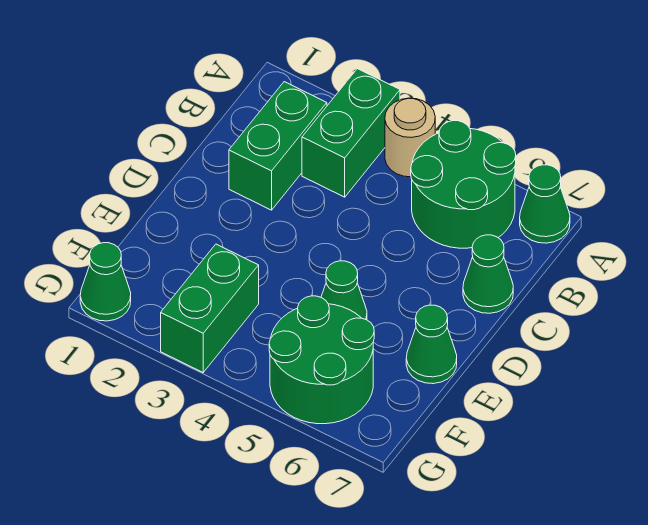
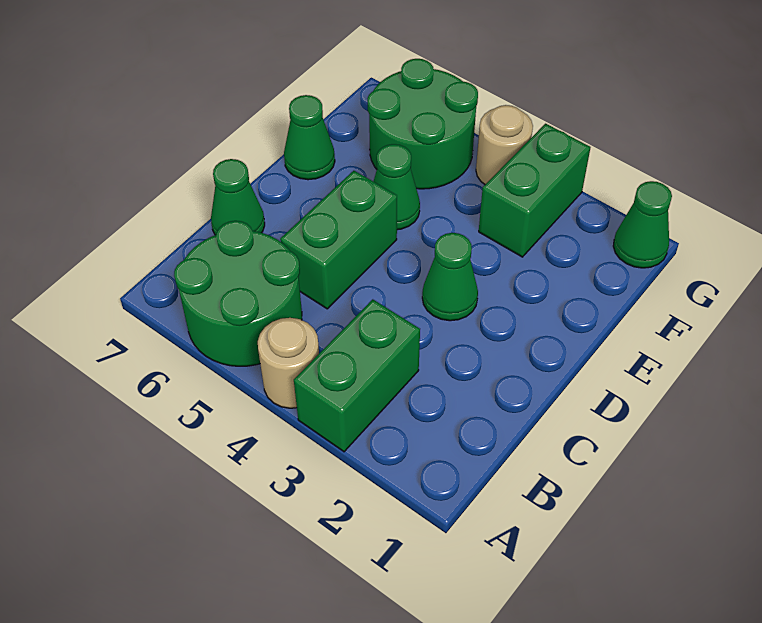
green cone A7 level 1 -> green cone D3 level 1
green brick B2:C2 level 1 -> green brick C5:D5 level 1
none -> tan round brick G4 level 1

